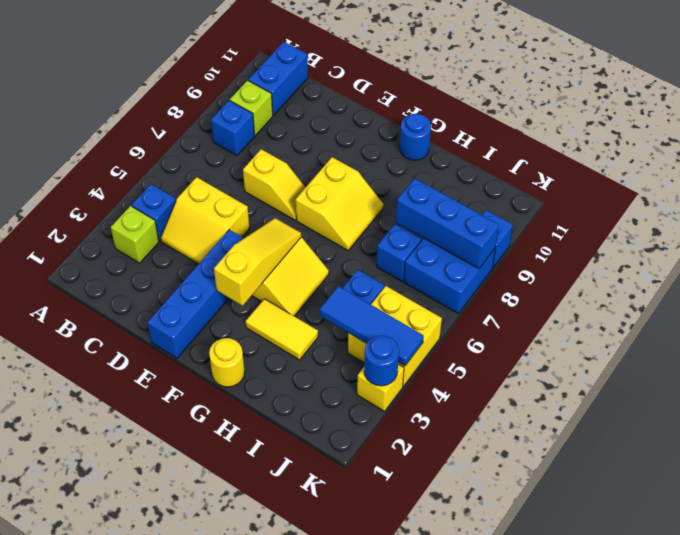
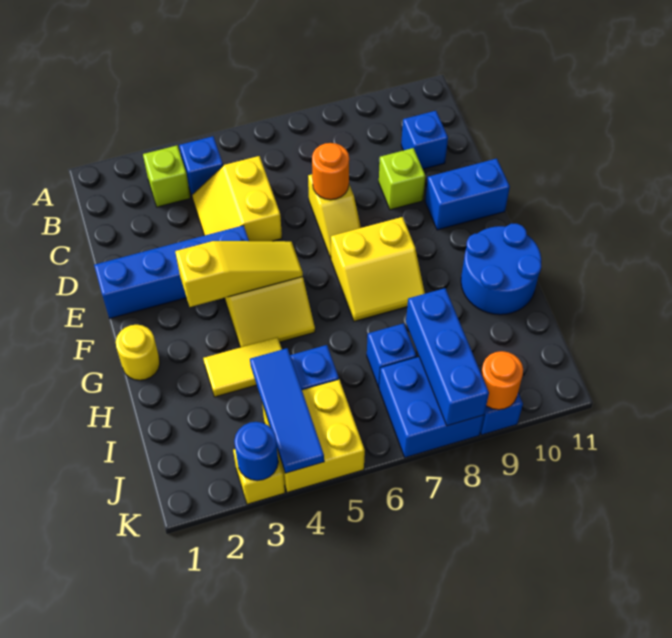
blue brick B8 level 1 -> blue brick C10 level 1
lime brick B9 level 1 -> lime brick D9 level 1
blue brick B10:B11 level 1 -> blue brick E10:E11 level 1
none -> orange round brick D7 level 2
yellow tile G3:H3 level 1 -> yellow tile H3:H4 level 1
blue round brick G11 level 1 -> blue round brick G10:H11 level 1
none -> orange round brick K9 level 2

